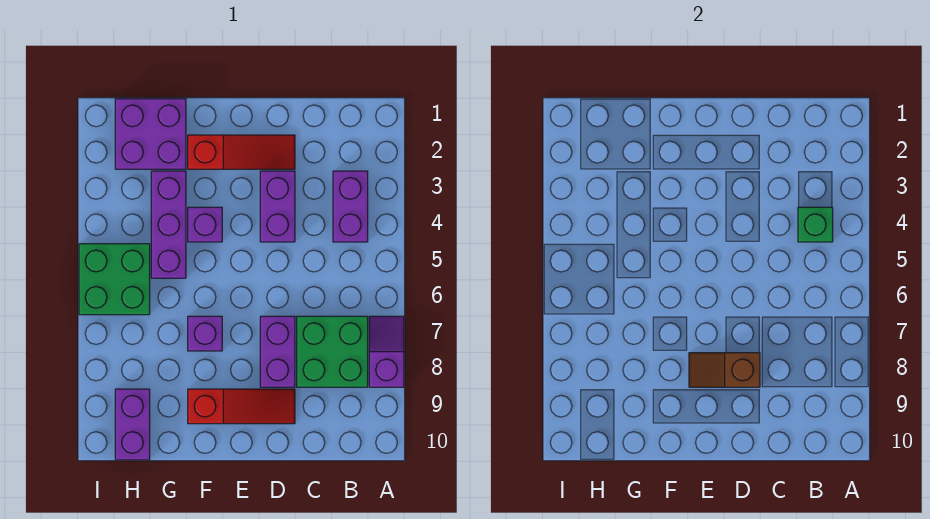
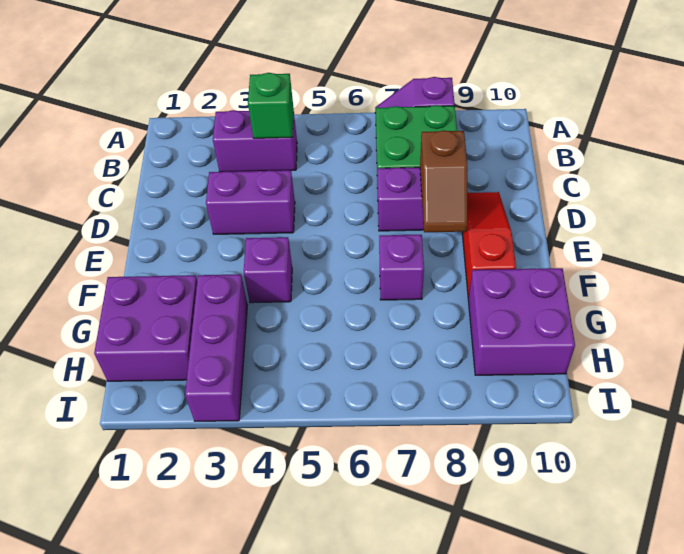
red slope D2:F2 level 1 top F -> none
purple brick G3:G5 level 1 -> purple brick G3:I3 level 1
green brick H5:I6 level 1 -> none
purple brick H9:H10 level 1 -> purple brick G9:H10 level 1

